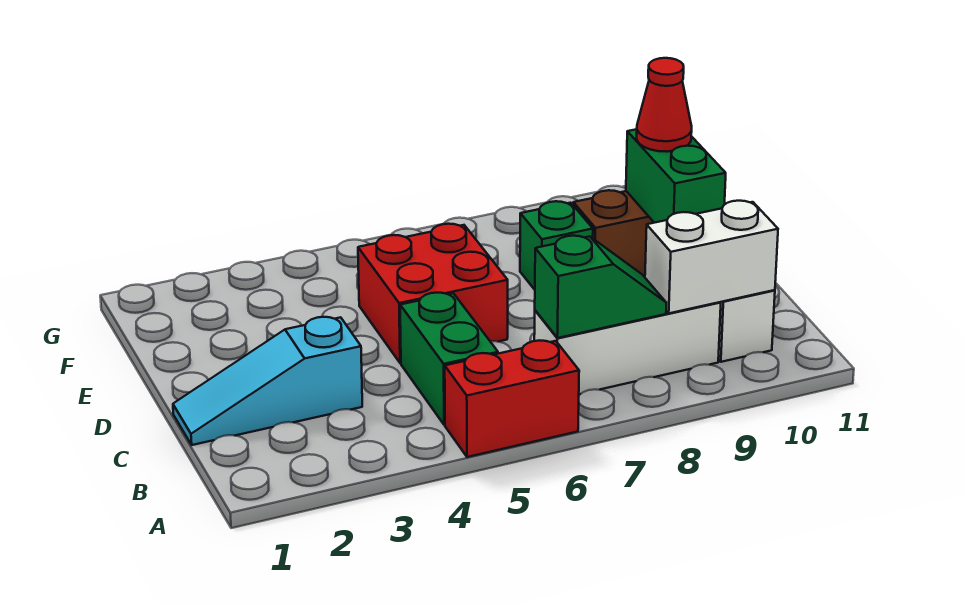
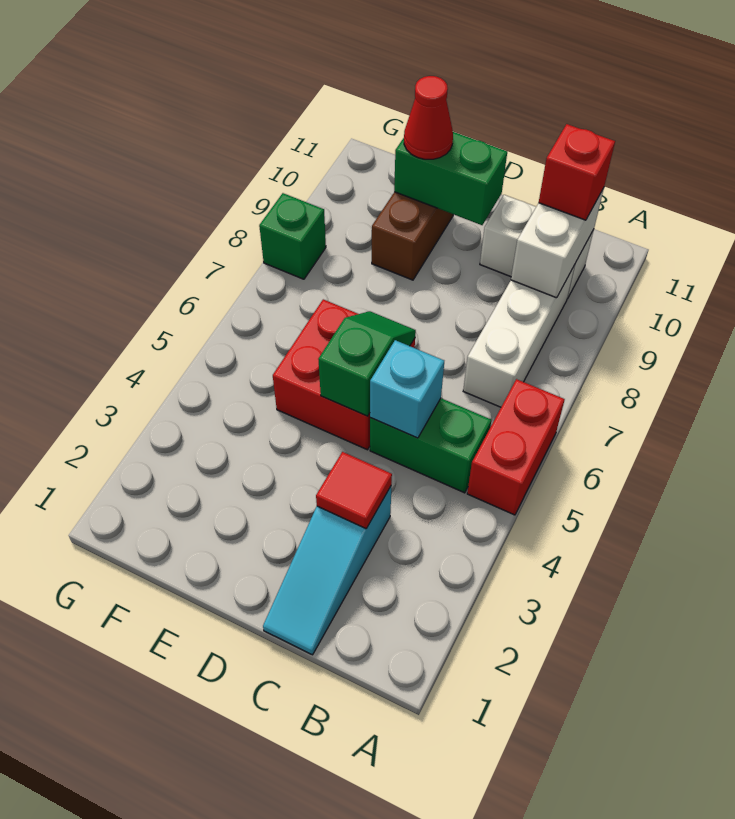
green slope B7:B8 level 2 top 7 -> green slope D5:D6 level 2 top 5
none -> red brick B10 level 3
none -> red tile C3 level 2
none -> cyan brick C5 level 2
green brick E8 level 1 -> green brick G8 level 1

